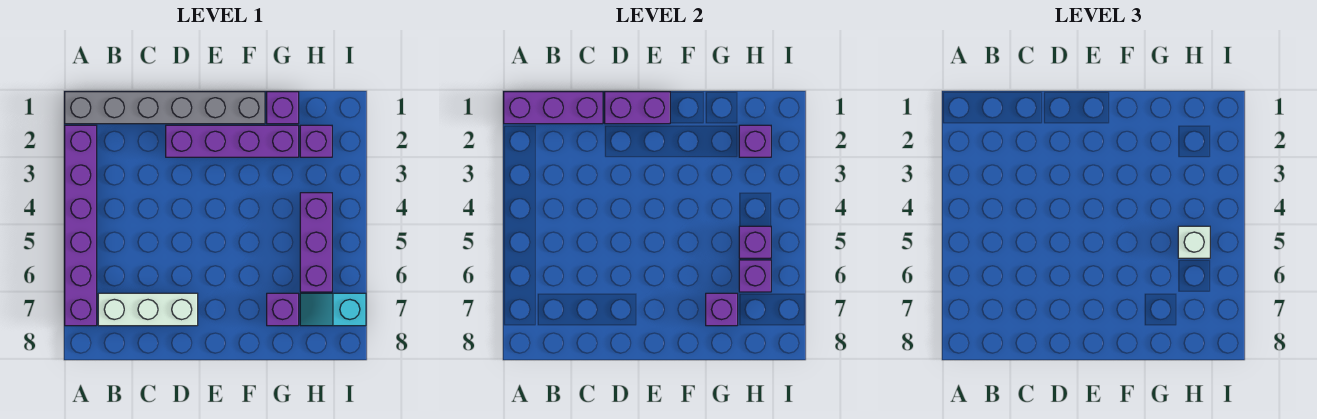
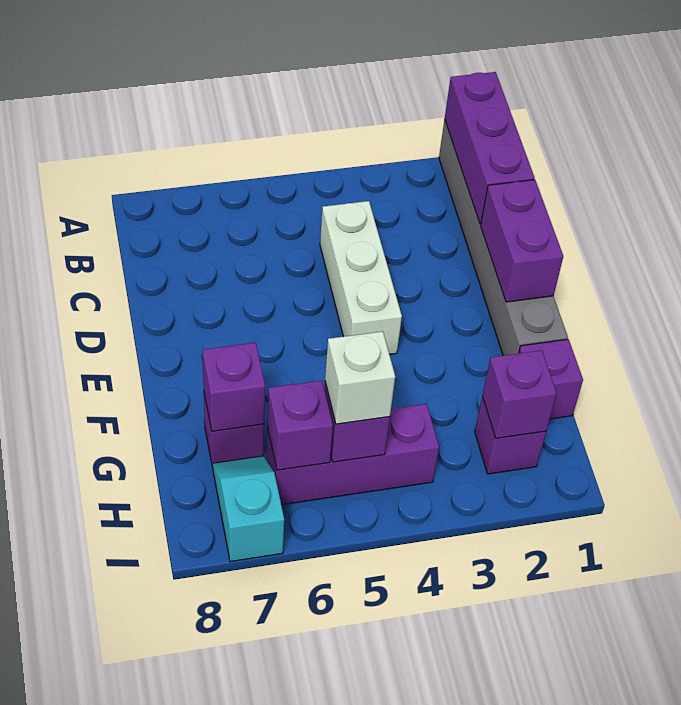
purple brick A2:A7 level 1 -> none
white brick B7:D7 level 1 -> white brick C4:E4 level 1
purple brick D2:G2 level 1 -> none

